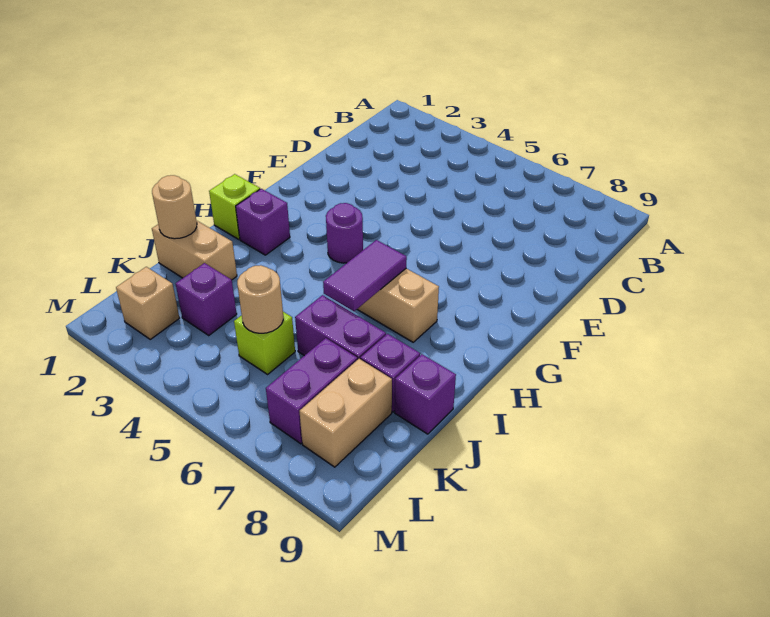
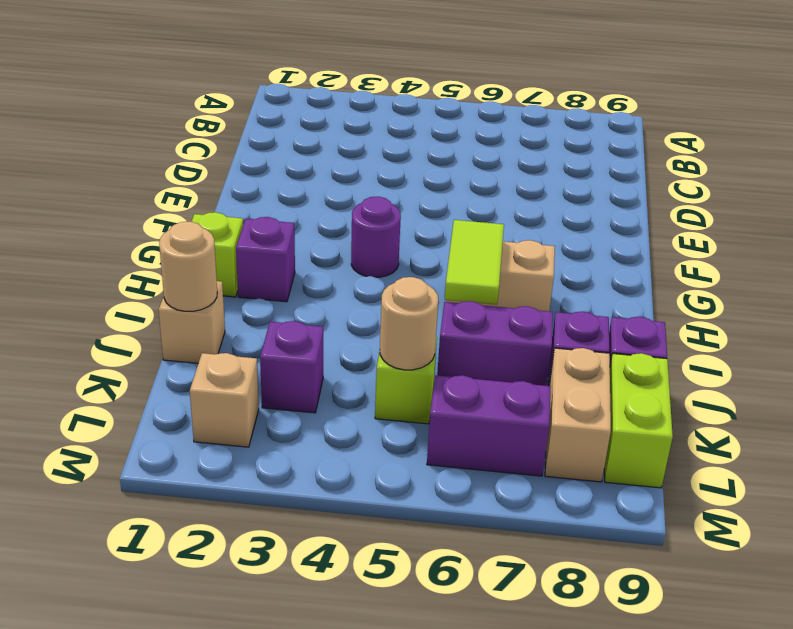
purple tile H6:I6 level 2 -> lime tile H6:I6 level 2
tan brick J1:J2 level 1 -> tan brick J1 level 1
purple brick K7:L7 level 1 -> purple brick L6:L7 level 1
none -> lime brick K9:L9 level 1

